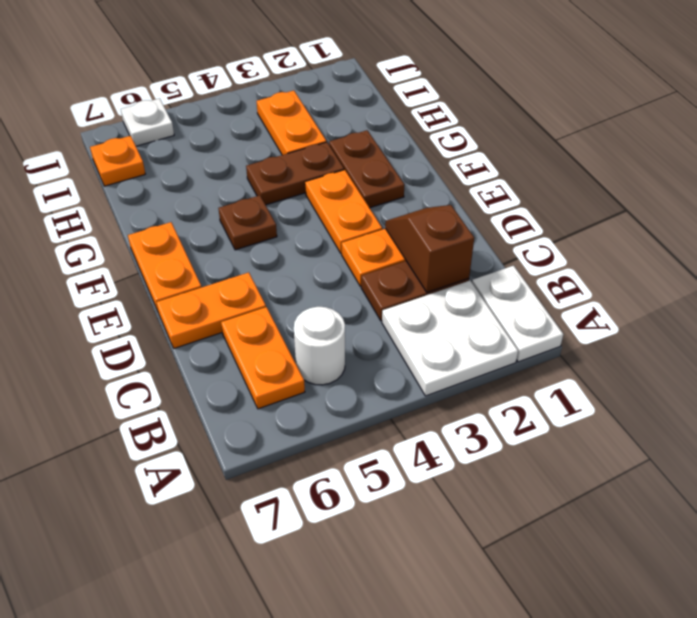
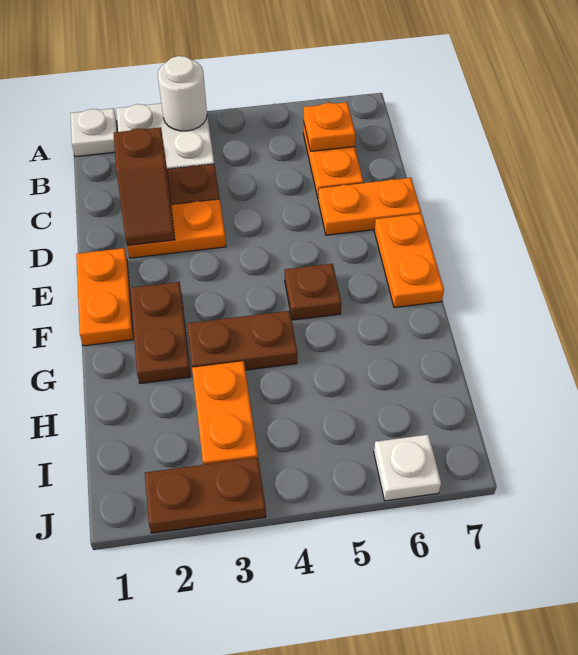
white plate A1:B1 level 1 -> white plate A1 level 1
white round brick B5 level 1 -> white round brick A3 level 2
orange plate E3:F3 level 1 -> orange plate E1:F1 level 1
orange plate I7 level 1 -> orange plate B6 level 2
none -> brown plate J2:J3 level 1

